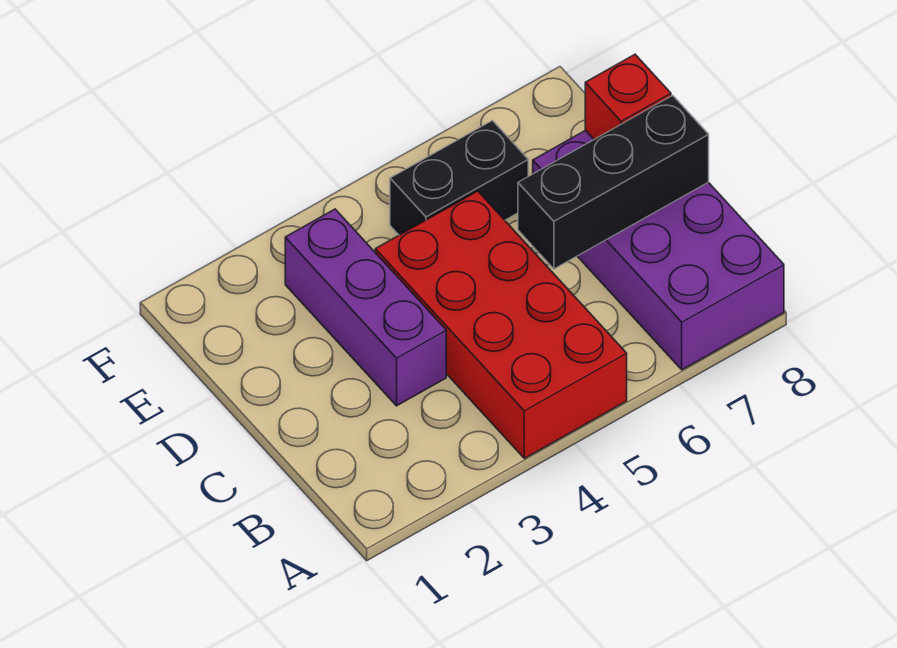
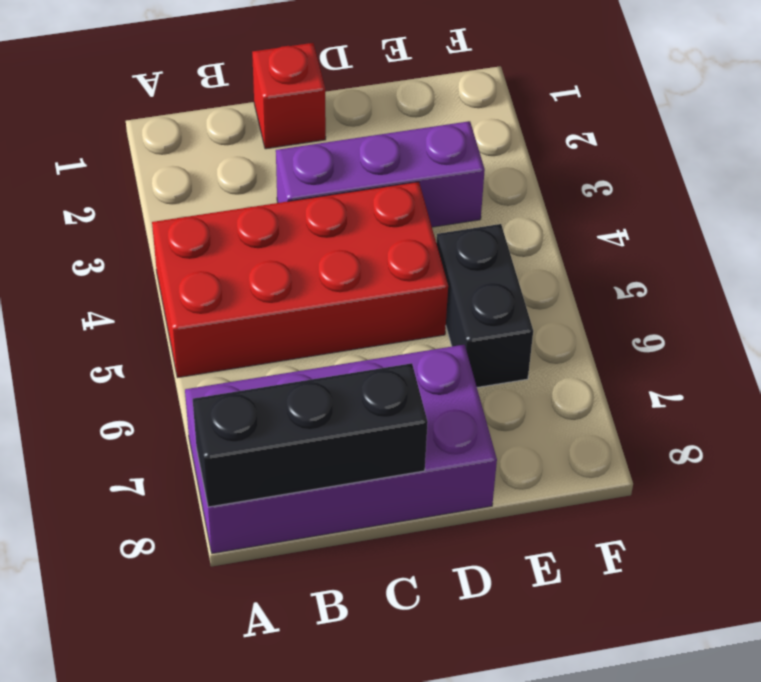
black brick C6:C8 level 2 -> black brick A8:C8 level 2
red brick D8 level 2 -> red brick C1 level 1

